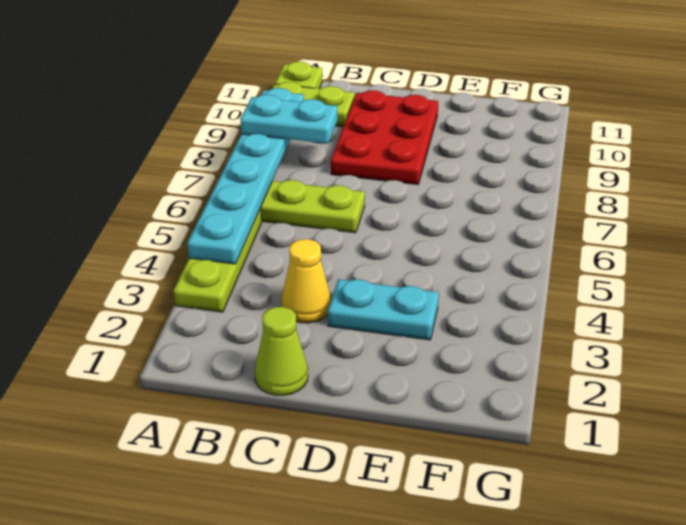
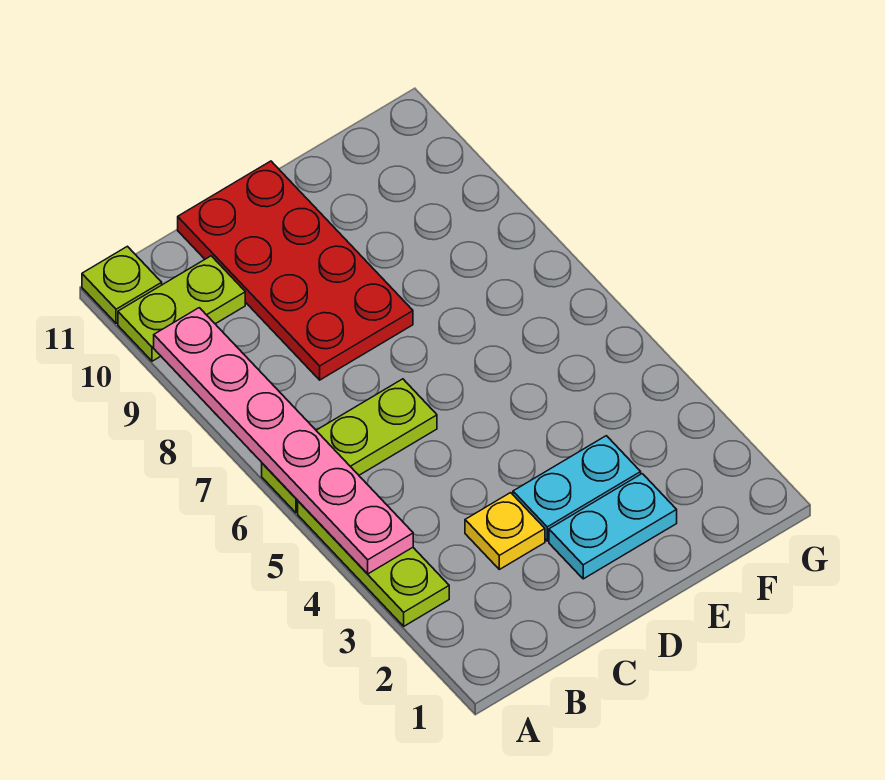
cyan plate A4:A9 level 2 -> pink plate A4:A9 level 2
cyan plate A8:B8 level 3 -> cyan plate D2:E2 level 1
lime cone C1 level 1 -> none
yellow cone C3 level 1 -> yellow plate C3 level 1
red plate C8:D10 level 1 -> red plate C8:D11 level 1

